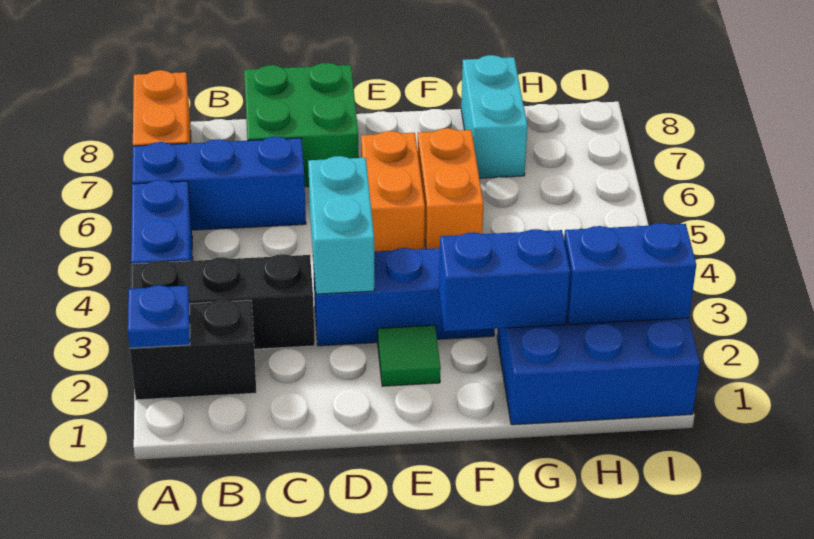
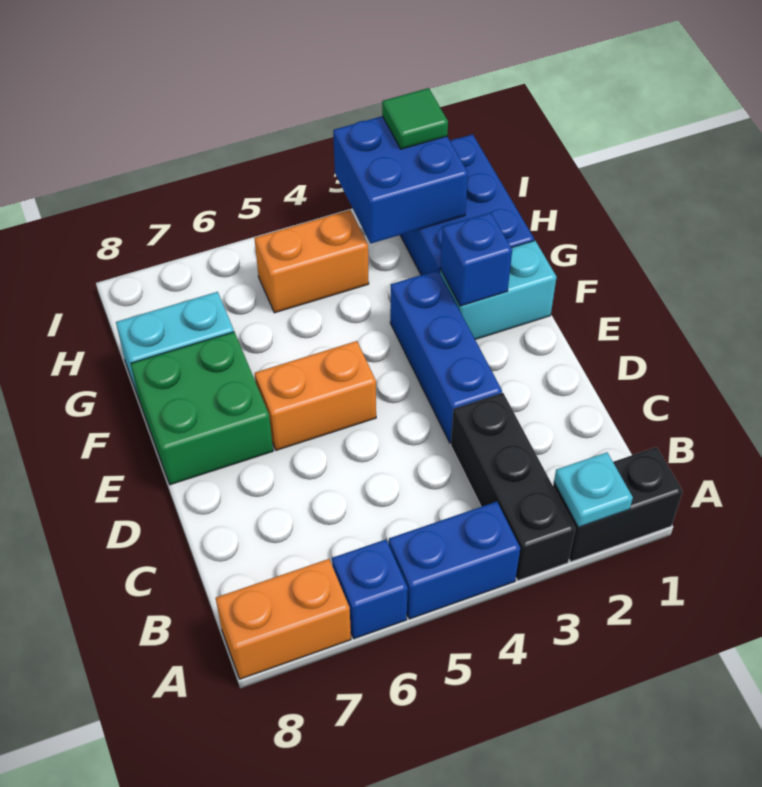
black brick A2:B2 level 1 -> black brick A1:A2 level 1
blue plate A2 level 2 -> cyan plate A2 level 2
blue brick A6:C6 level 1 -> blue brick A6 level 1
green brick C7:D8 level 1 -> green brick E7:F8 level 1
cyan brick D3:D4 level 2 -> cyan brick F1:F2 level 1
green tile E2 level 1 -> green tile I2 level 3
blue brick F2:G2 level 2 -> blue brick F2 level 2
orange brick F5:F6 level 1 -> orange brick H4:H5 level 1
blue brick H2:I2 level 2 -> blue brick H2:I3 level 2

